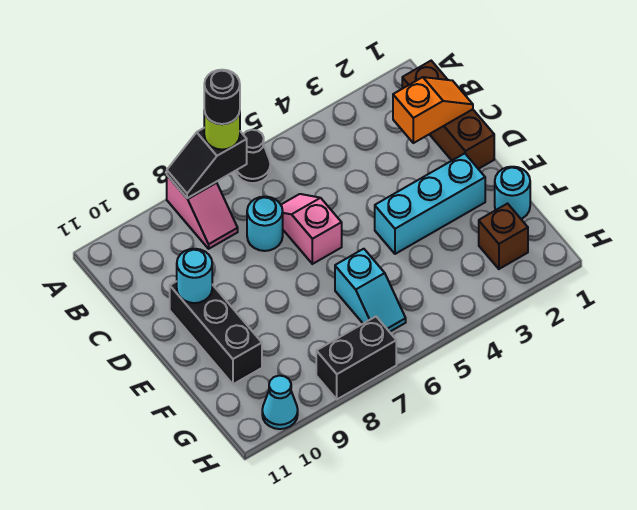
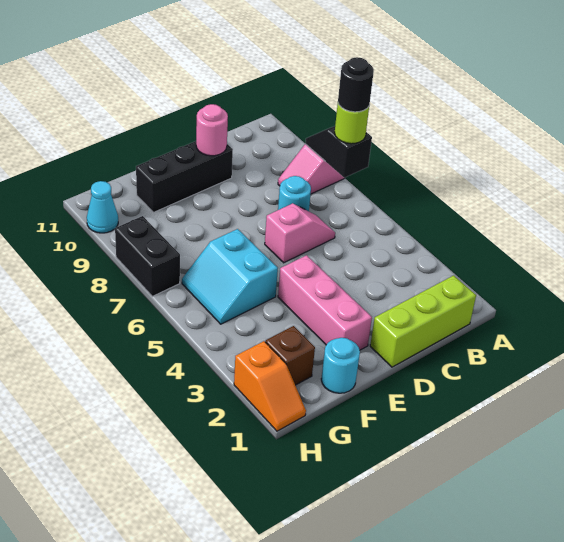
black cone A6 level 1 -> none
brown brick B1:D1 level 1 -> lime brick B1:D1 level 1
orange slope C1:C2 level 2 top 2 -> orange slope H1:H2 level 1 top 2
cyan round brick D10 level 2 -> pink round brick D10 level 2
cyan brick E2:E4 level 1 -> pink brick E2:E4 level 1
cyan slope F6:G6 level 1 top F -> cyan slope F5:G6 level 1 top F

